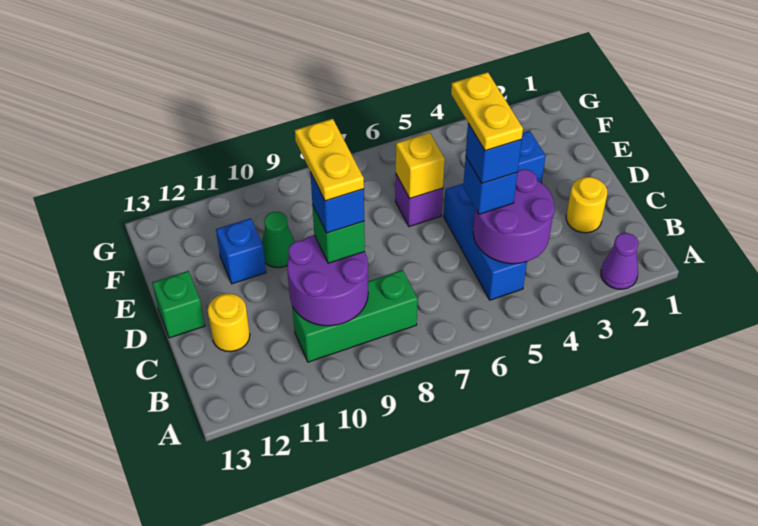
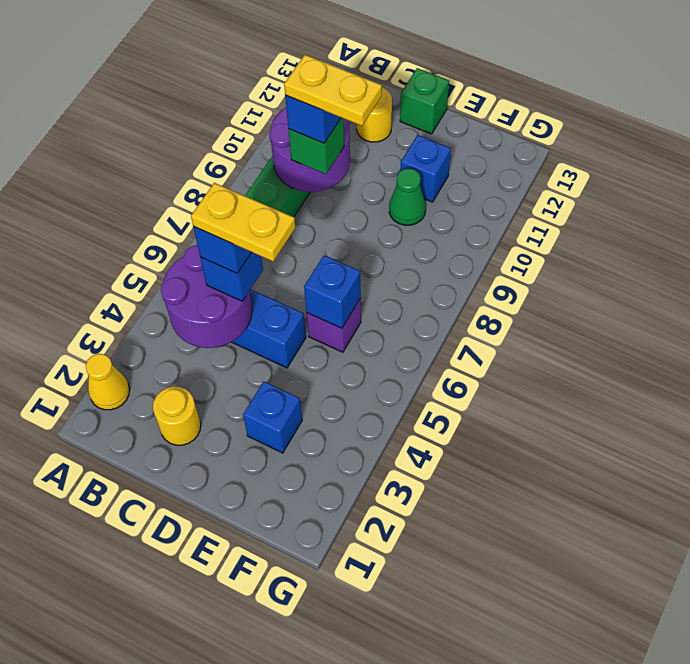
purple cone A2 level 1 -> yellow cone A2 level 1
yellow brick E6 level 2 -> blue brick E6 level 2

